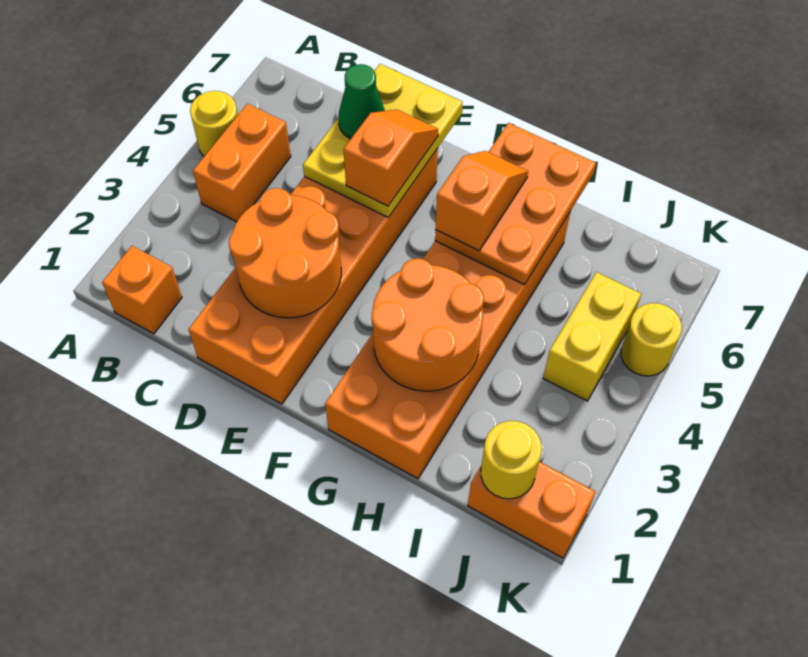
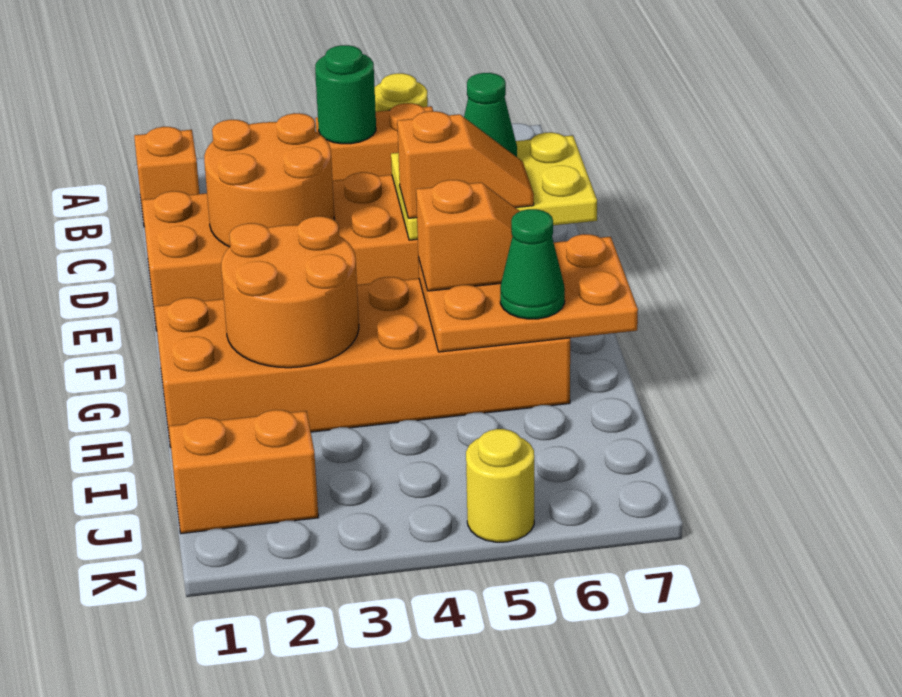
none -> green round brick B4 level 2
none -> green cone H6 level 3
orange brick J1:K1 level 1 -> orange brick J1:J2 level 1
yellow round brick J1 level 2 -> none
yellow brick J4:J5 level 1 -> none

